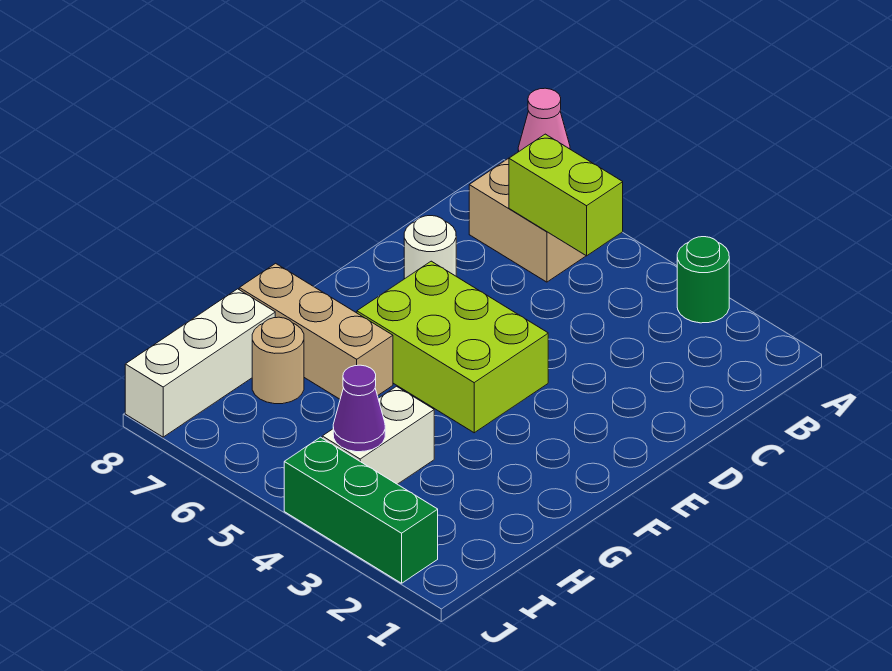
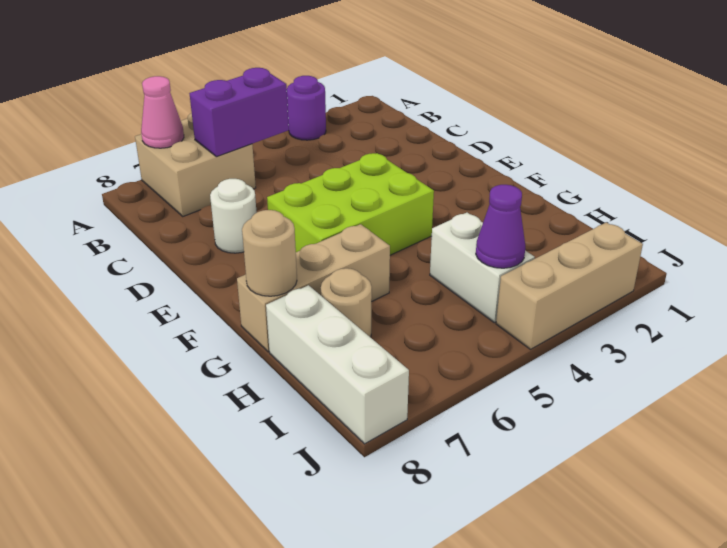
green round brick A3 level 1 -> purple round brick A3 level 1
lime brick B5:B6 level 2 -> purple brick B5:B6 level 2
none -> tan round brick G8 level 2
green brick J2:J4 level 1 -> tan brick J2:J4 level 1

